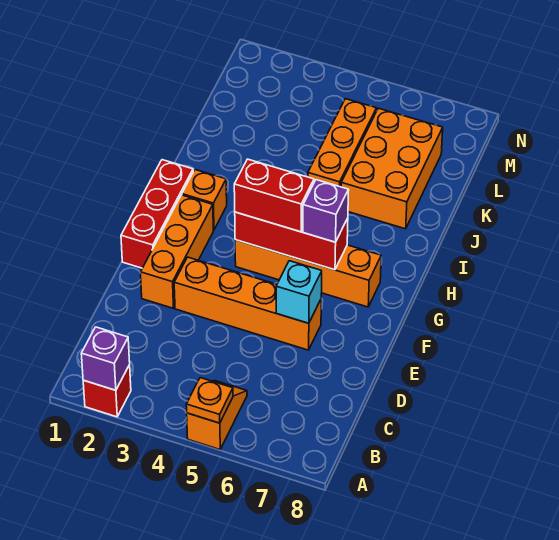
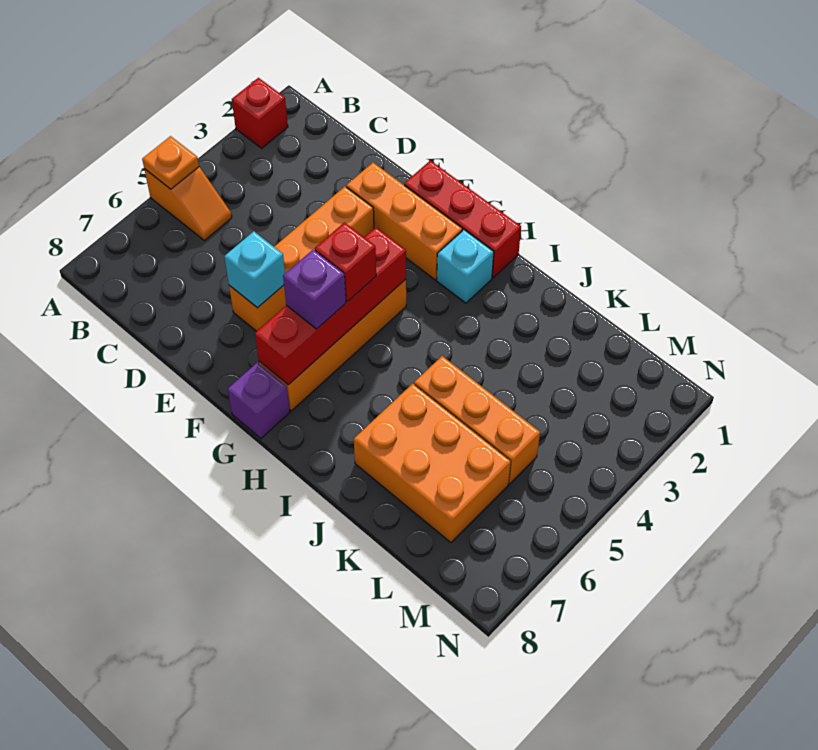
purple brick A2 level 2 -> purple brick G8 level 1
red brick G4:G6 level 2 -> red brick G4:G7 level 2
red brick G4:G5 level 3 -> red brick G5 level 3
orange brick H2 level 1 -> cyan brick H2 level 1

